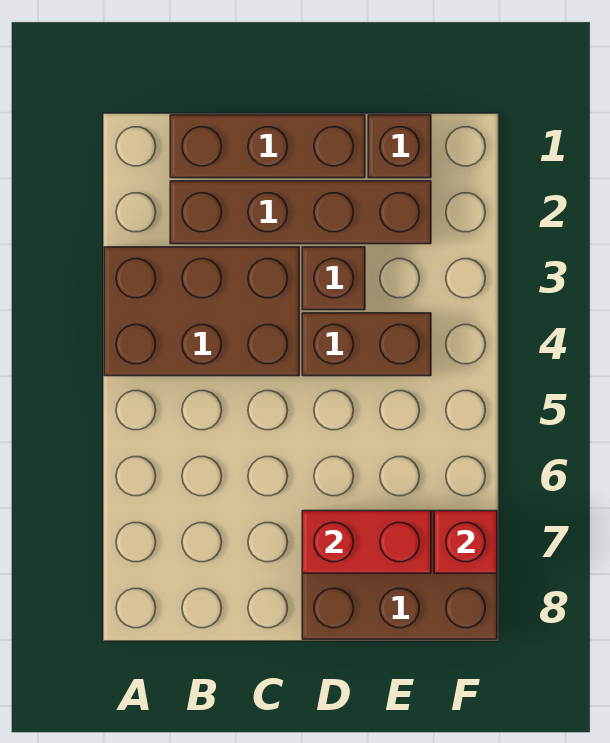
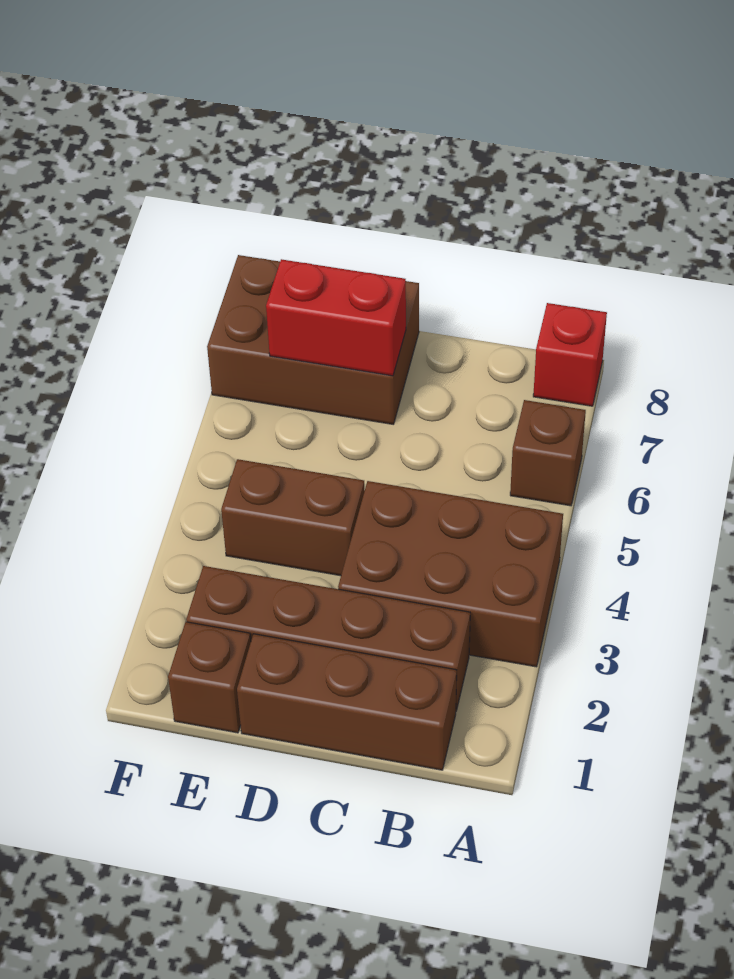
brown brick D3 level 1 -> brown brick A6 level 1
red brick F7 level 2 -> red brick A8 level 1

